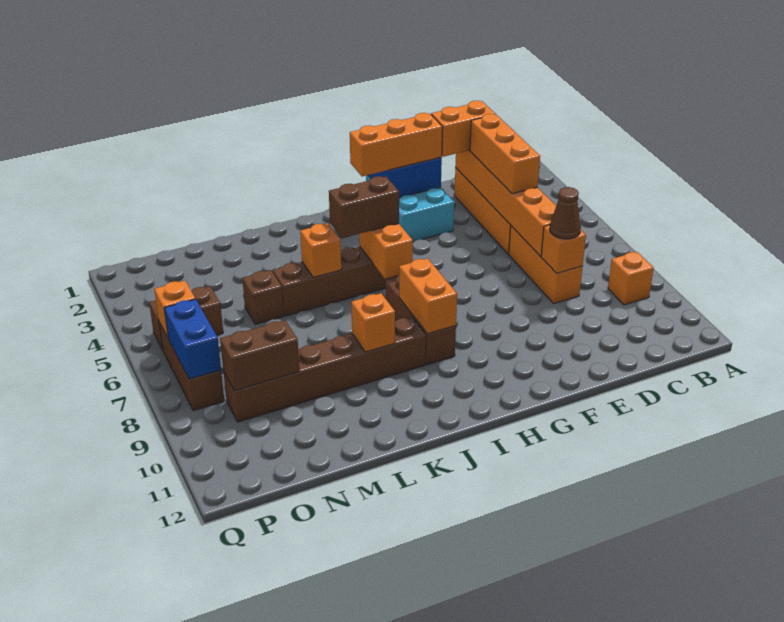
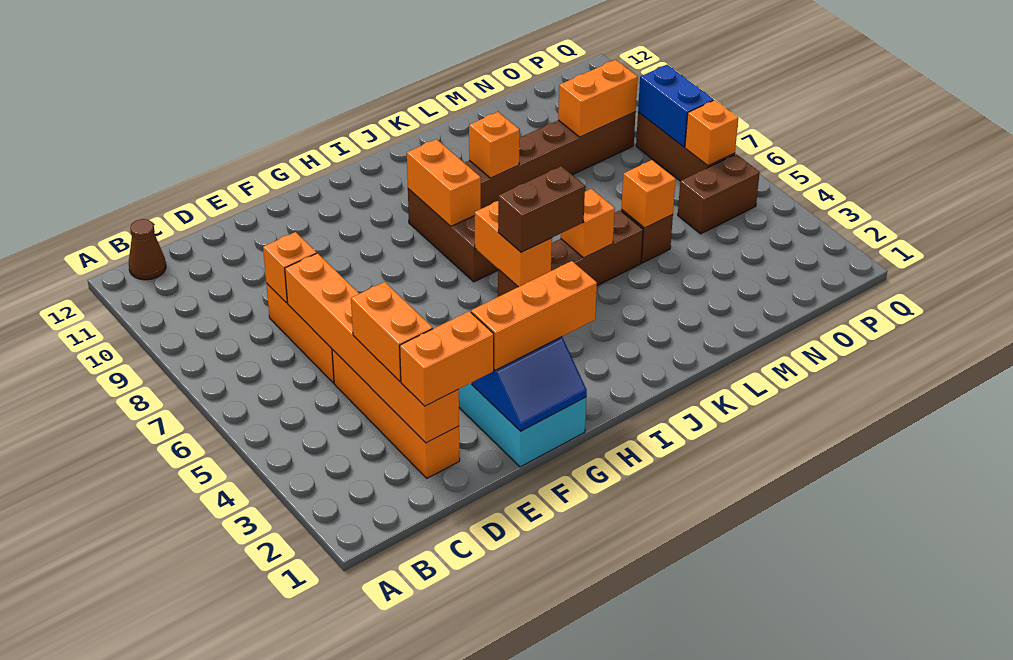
orange brick B9 level 1 -> orange brick M5 level 2
orange brick D3:D5 level 3 -> orange brick D3:D4 level 3
brown cone D8 level 3 -> brown cone B12 level 1
brown brick N9:O9 level 2 -> orange brick N9:O9 level 2

